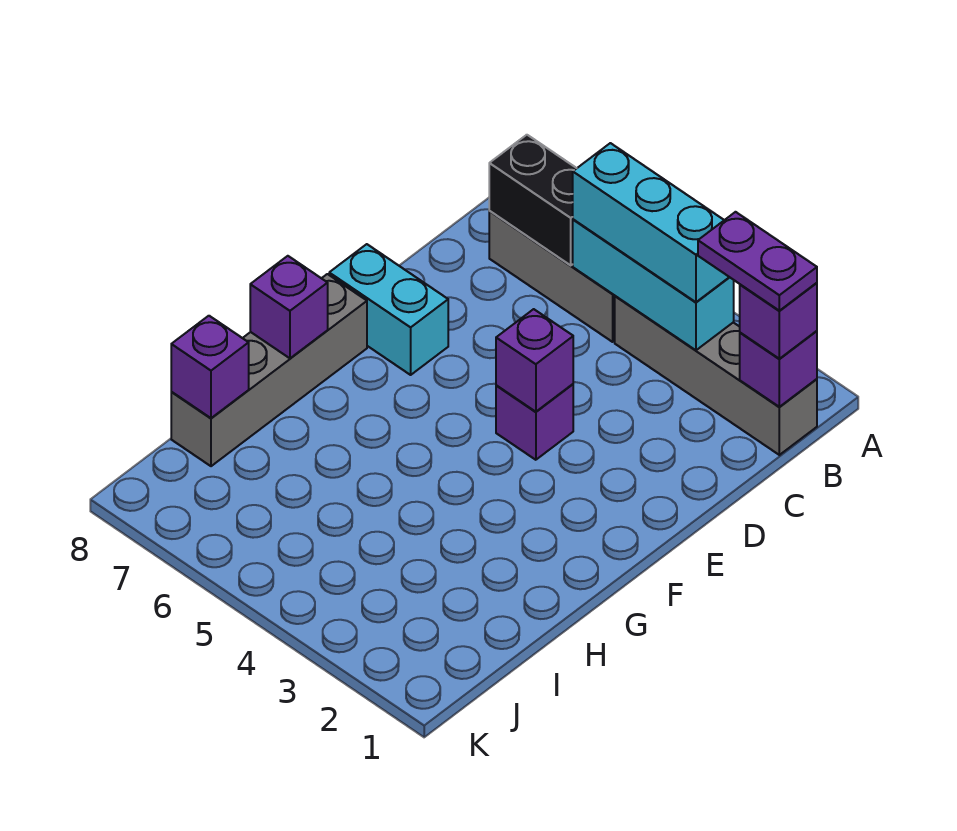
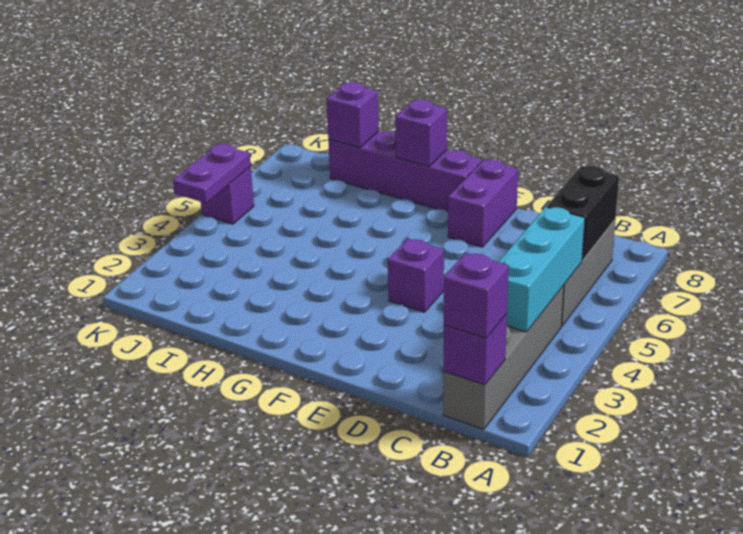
purple plate B1:B2 level 4 -> purple plate K4:K5 level 2
cyan brick B3:B5 level 3 -> none
purple brick E4 level 2 -> purple brick K5 level 1
cyan brick E7:E8 level 1 -> purple brick E7:E8 level 1
grey brick F8:I8 level 1 -> purple brick F8:I8 level 1

